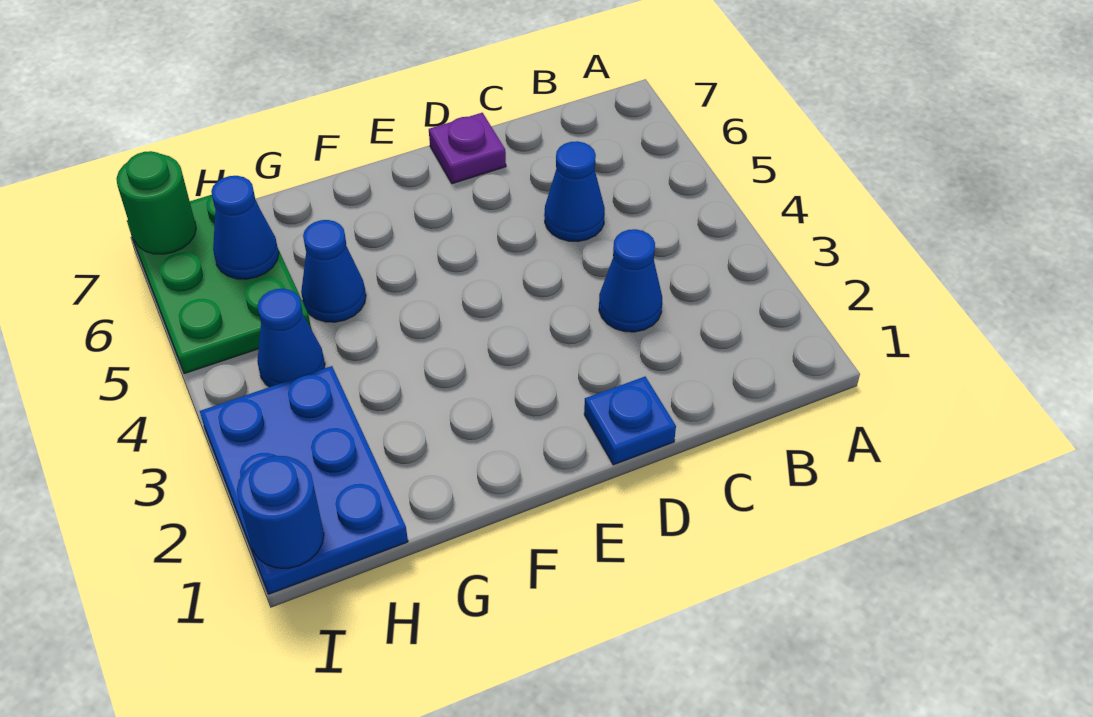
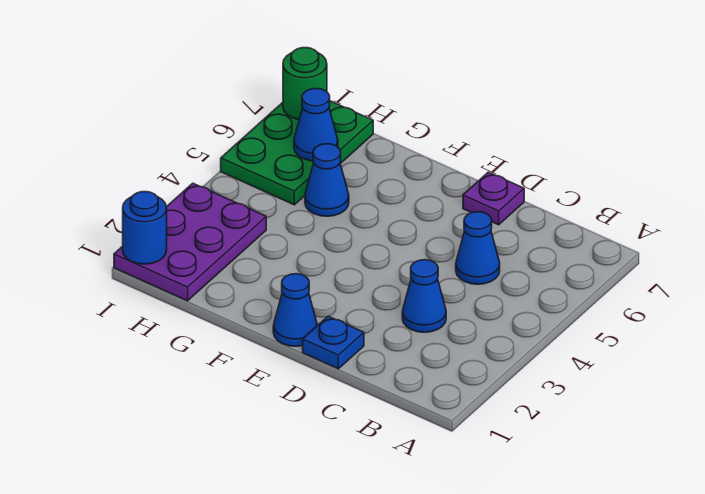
blue plate H1:I3 level 1 -> purple plate H1:I3 level 1
blue cone H4 level 1 -> blue cone E1 level 1

